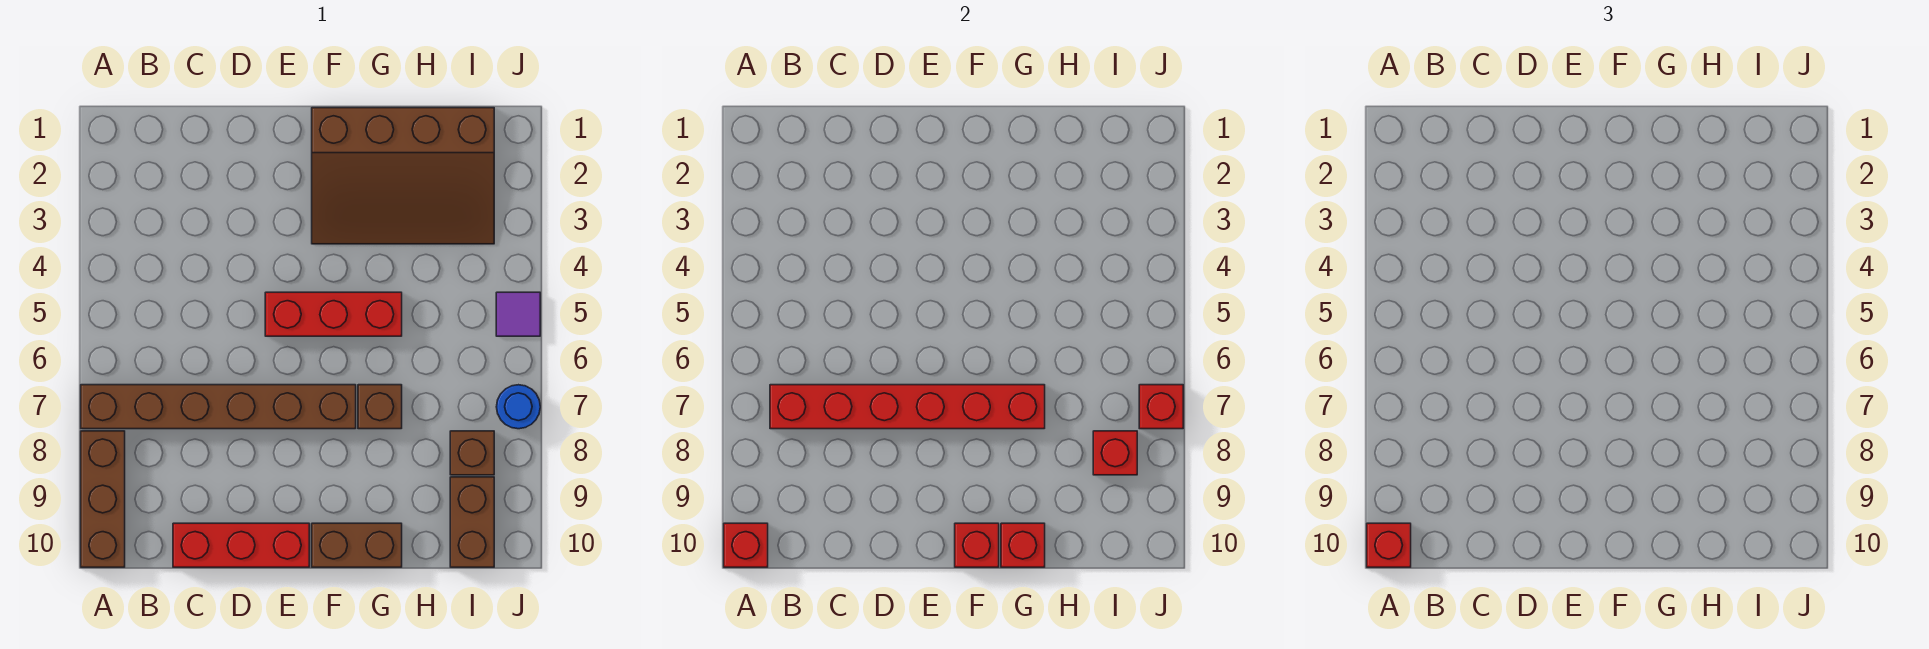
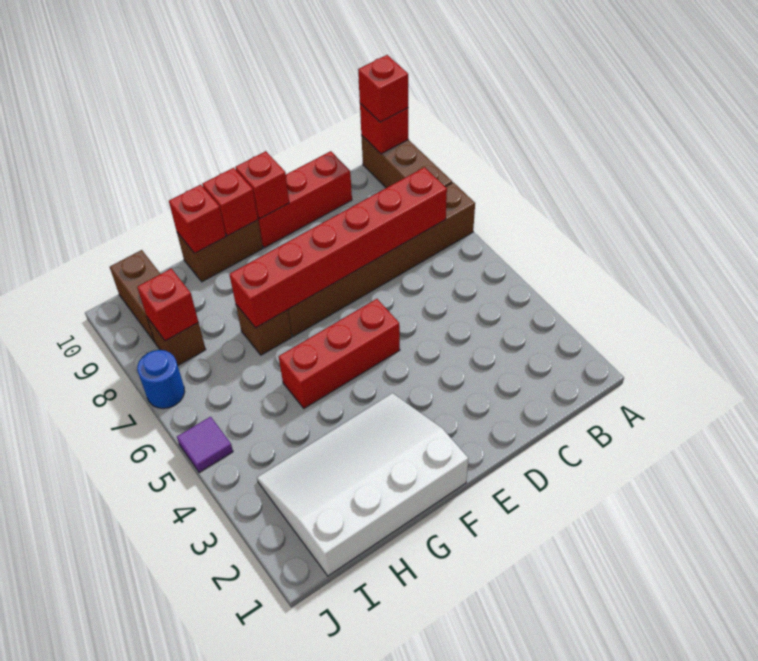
brown slope F1:I3 level 1 top 1 -> white slope F1:I3 level 1 top 1
red brick J7 level 2 -> red brick E10 level 2

